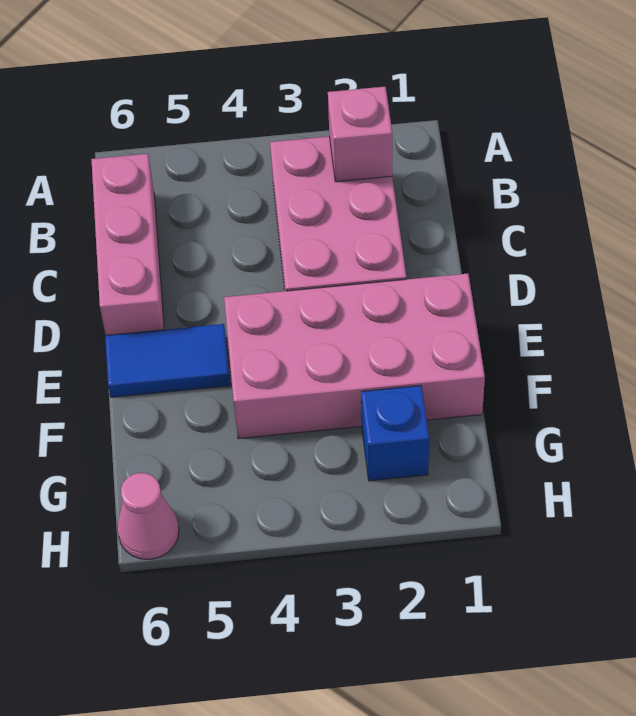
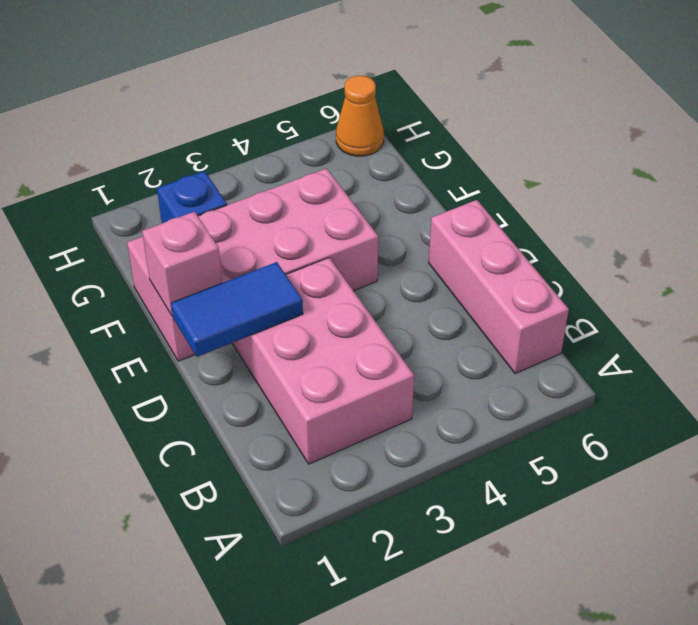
pink brick B2 level 2 -> pink brick E1 level 2
blue tile E5:E6 level 1 -> blue tile D1:D2 level 2
pink cone H6 level 1 -> orange cone H6 level 1

